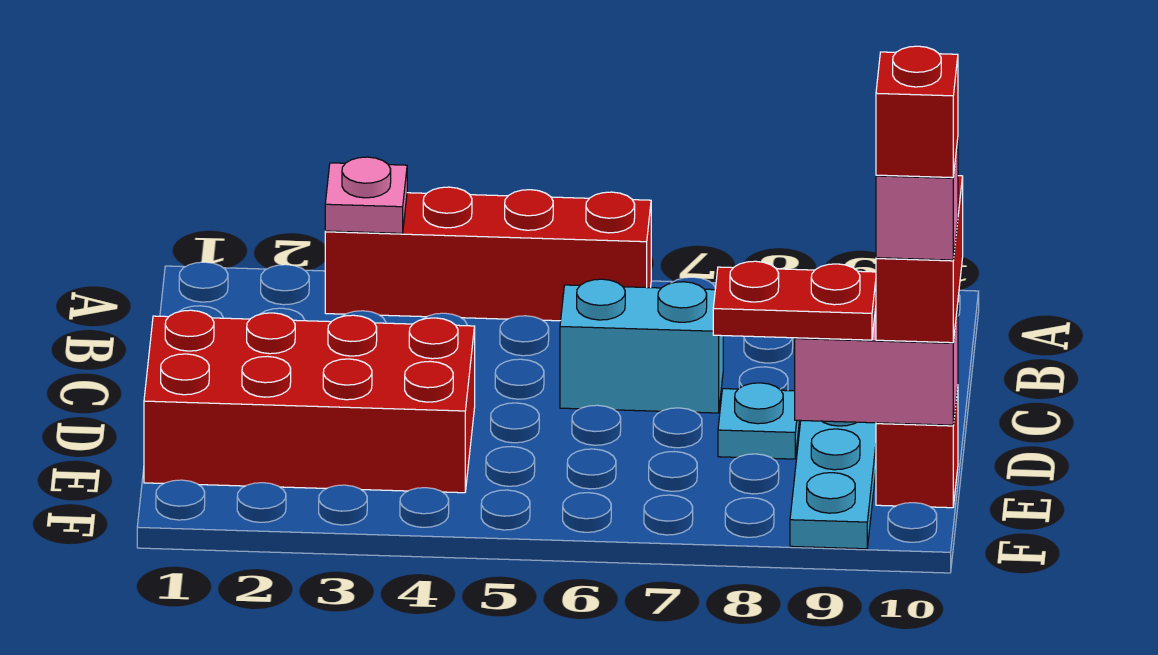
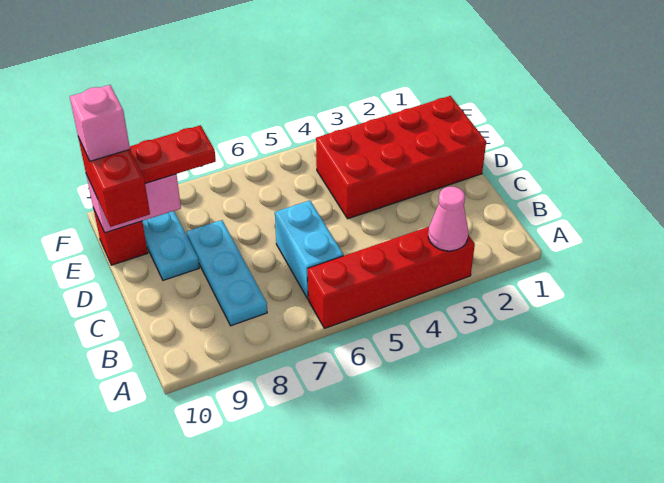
pink plate A3 level 2 -> pink cone A3 level 2
cyan brick C6:C7 level 1 -> cyan brick B6:C6 level 1
cyan plate D8 level 1 -> cyan plate B8:D8 level 1
red brick E10 level 5 -> none

